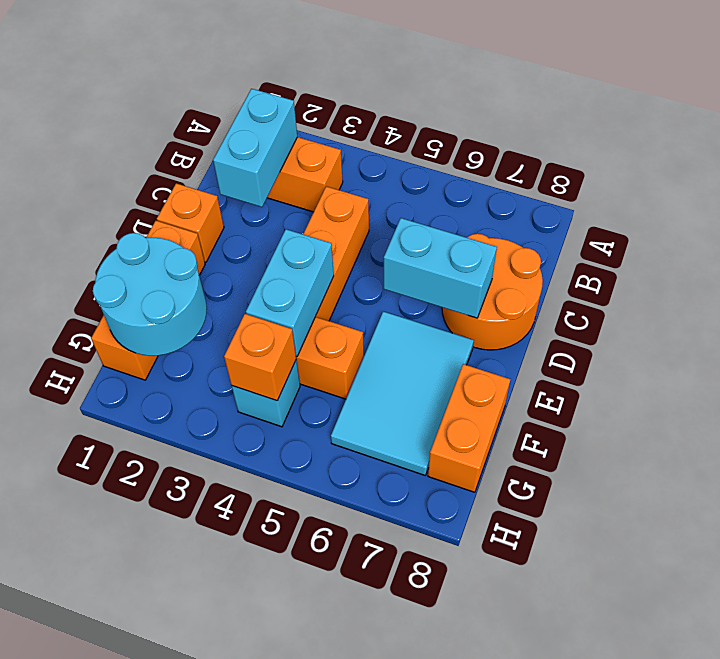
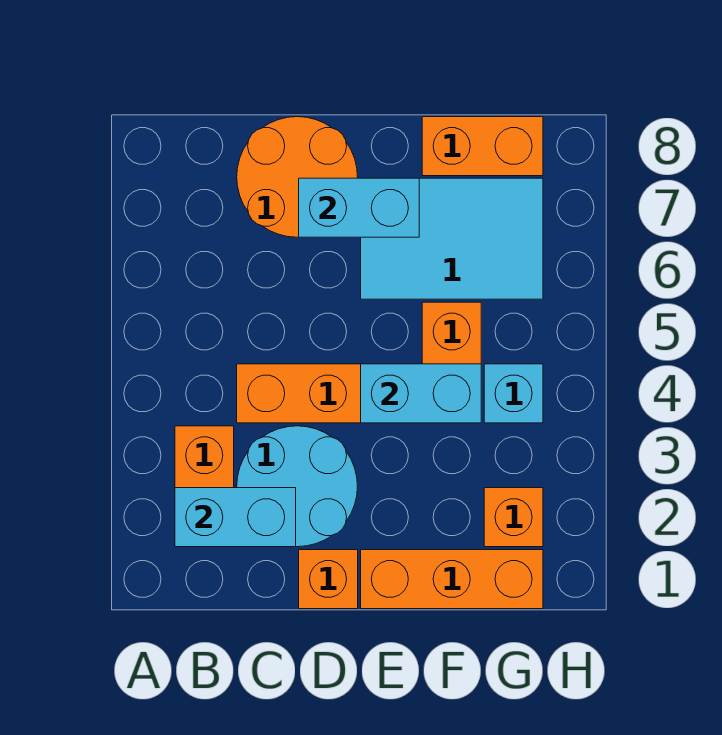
cyan brick D6:D7 level 2 -> cyan brick D7:E7 level 2
cyan round brick F1:G2 level 2 -> cyan round brick C2:D3 level 1
orange brick G4 level 2 -> orange brick G2 level 1

